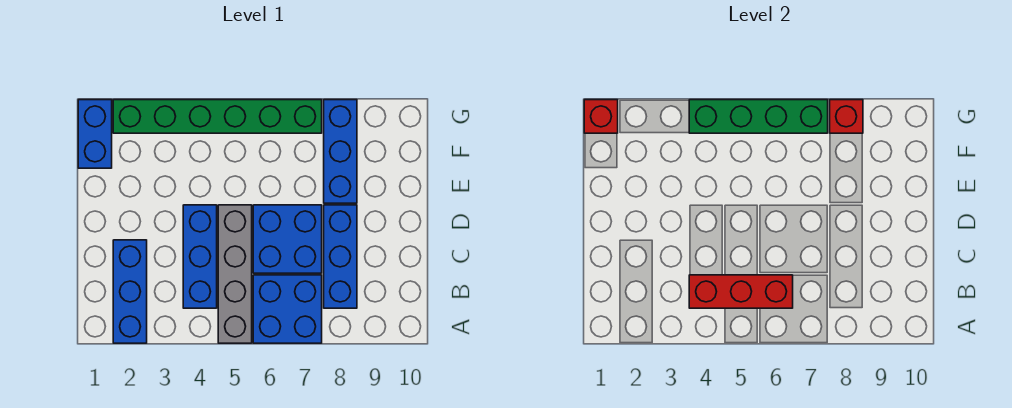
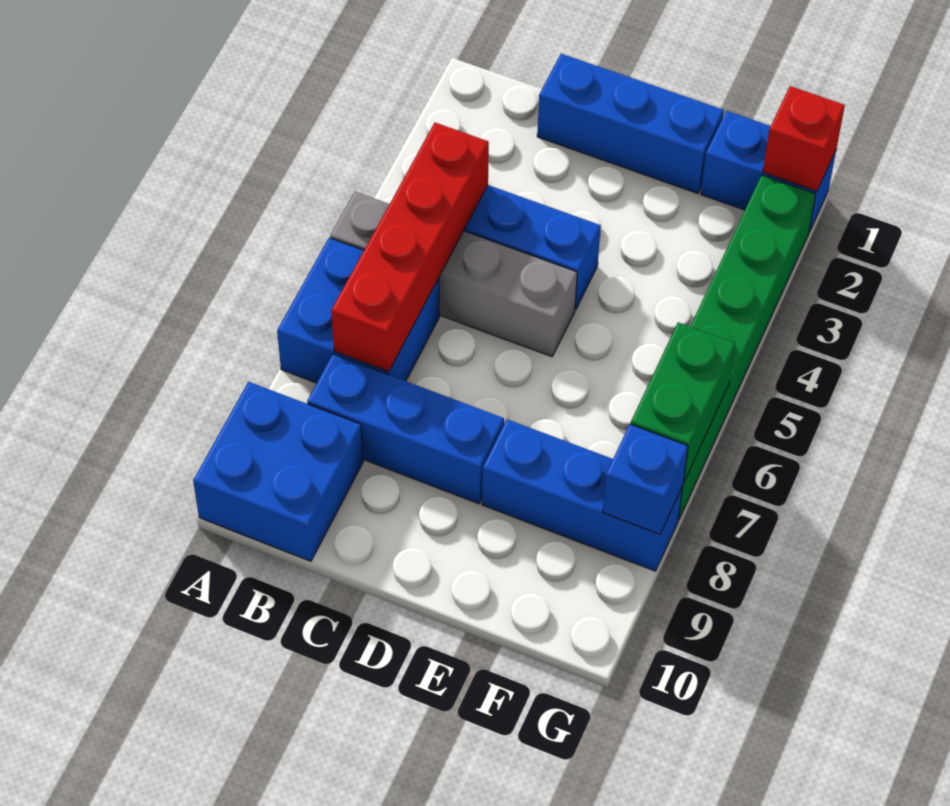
blue brick A2:C2 level 1 -> blue brick C1:E1 level 1
red brick B4:B6 level 2 -> red brick B4:B7 level 2
blue brick C6:D7 level 1 -> blue brick A9:B10 level 1
green brick G4:G7 level 2 -> green brick G6:G7 level 2
red brick G8 level 2 -> blue brick G8 level 2

